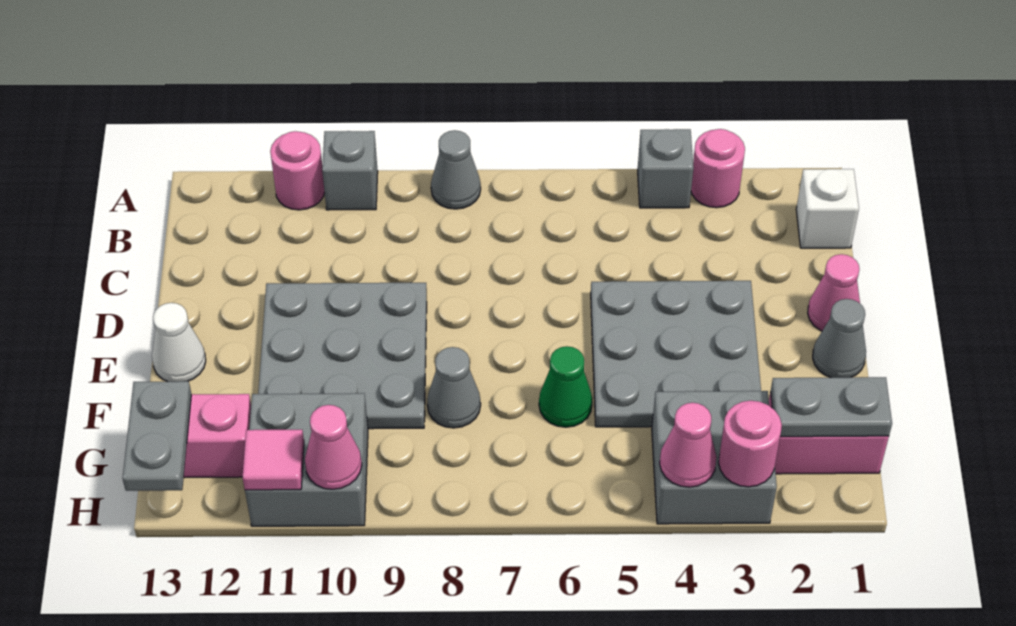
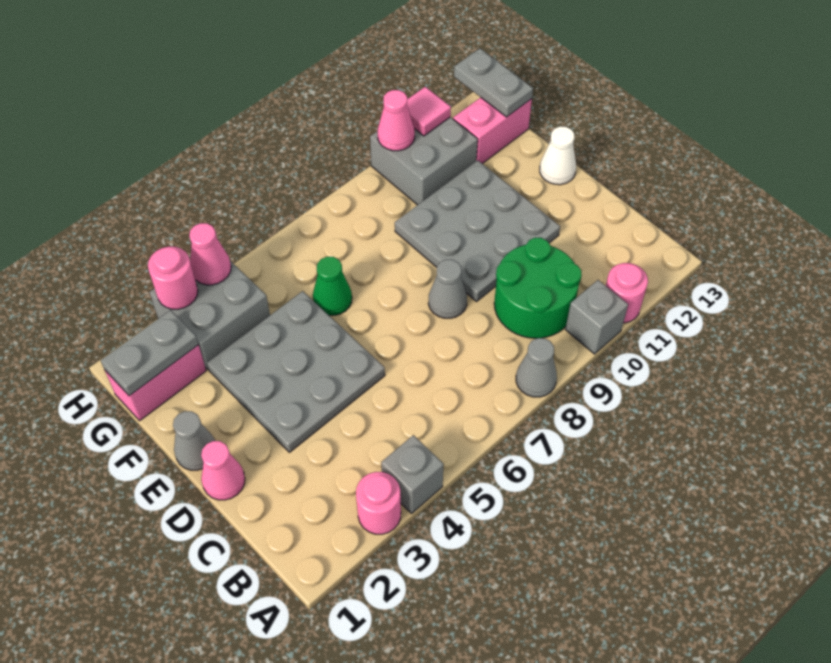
white brick B1 level 1 -> none
none -> green round brick B9:C10 level 1
grey cone F8 level 1 -> grey cone D8 level 1

